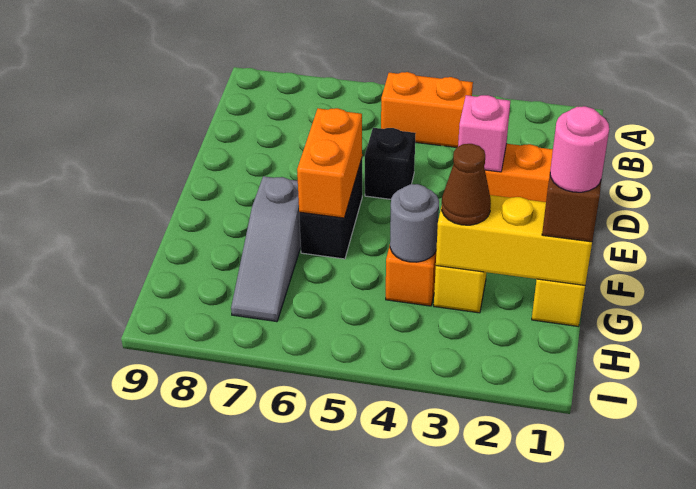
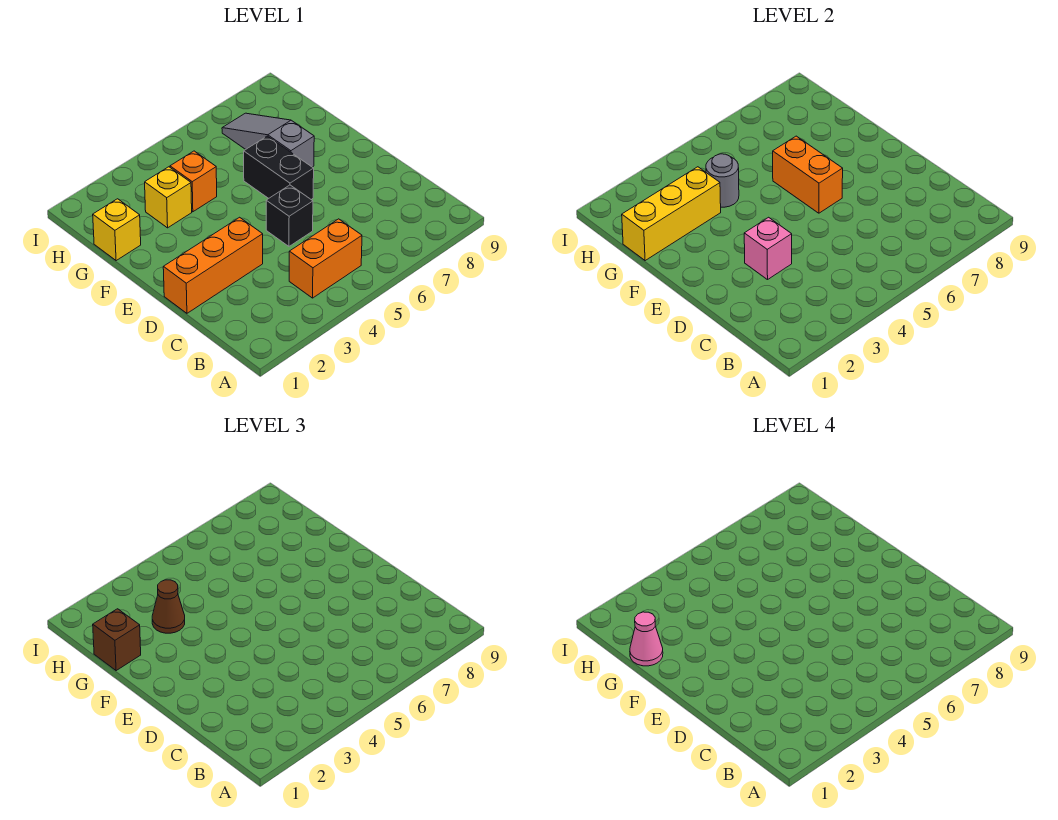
pink round brick G1 level 4 -> pink cone G1 level 4

